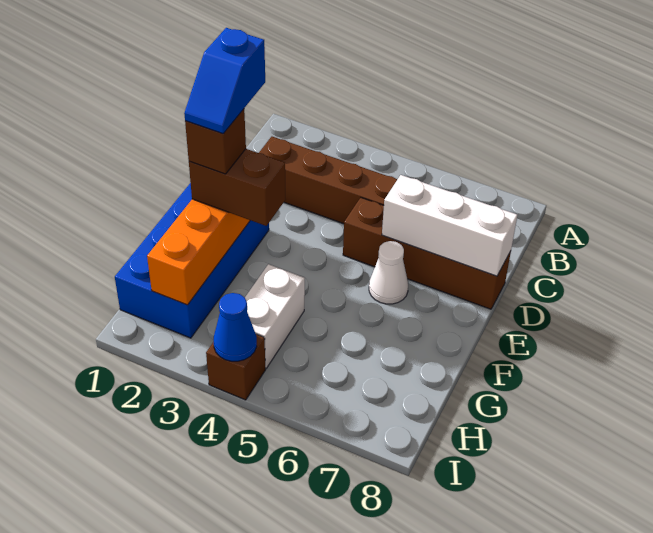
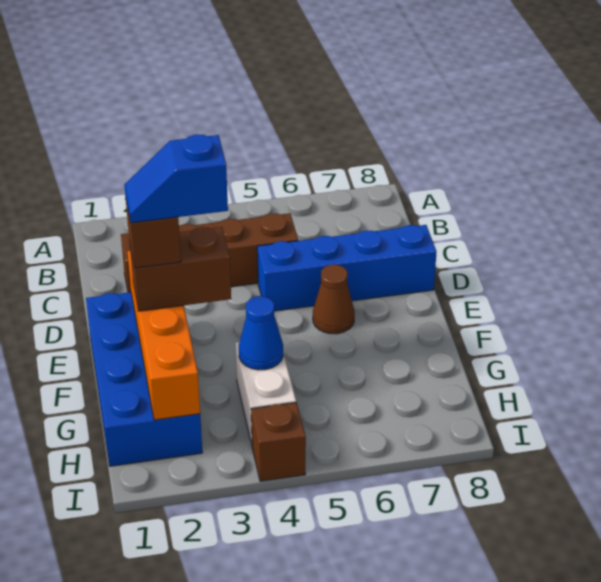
brown brick D5:D8 level 1 -> blue brick D5:D8 level 1
white brick D6:D8 level 2 -> none
blue slope E2:F2 level 5 top E -> blue slope F2:F3 level 5 top 3
white cone E6 level 1 -> brown cone E6 level 1
blue cone I4 level 2 -> blue cone G4 level 2

